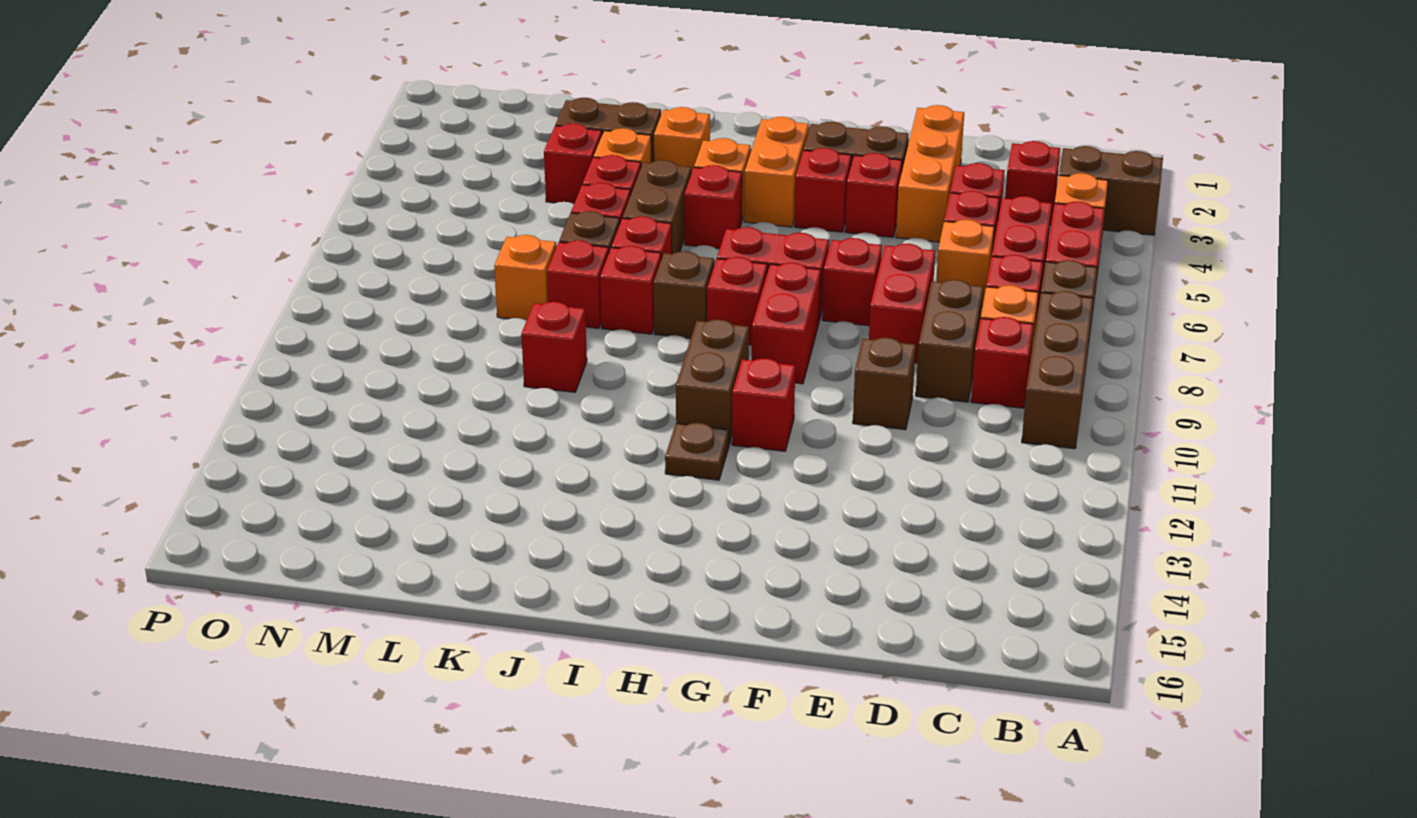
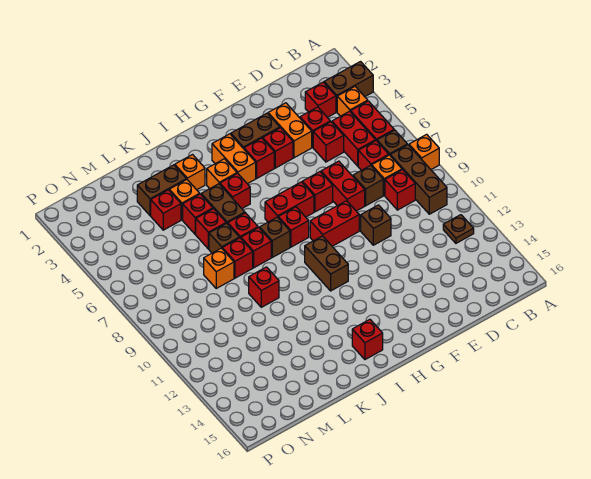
orange brick D6 level 1 -> orange brick A8 level 1
brown brick D8:D9 level 1 -> brown brick D8 level 1
orange brick E2:E4 level 1 -> orange brick E3:E4 level 1
red brick G8:G9 level 1 -> red brick F9:G9 level 1
red brick G11 level 1 -> red brick I15 level 1
brown plate H12 level 1 -> brown plate B12 level 1

